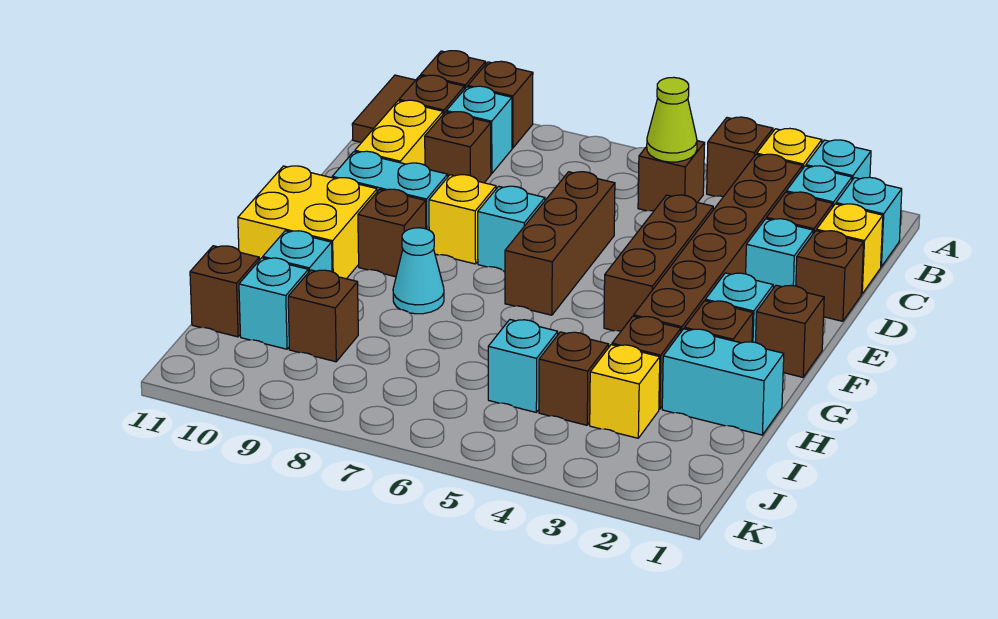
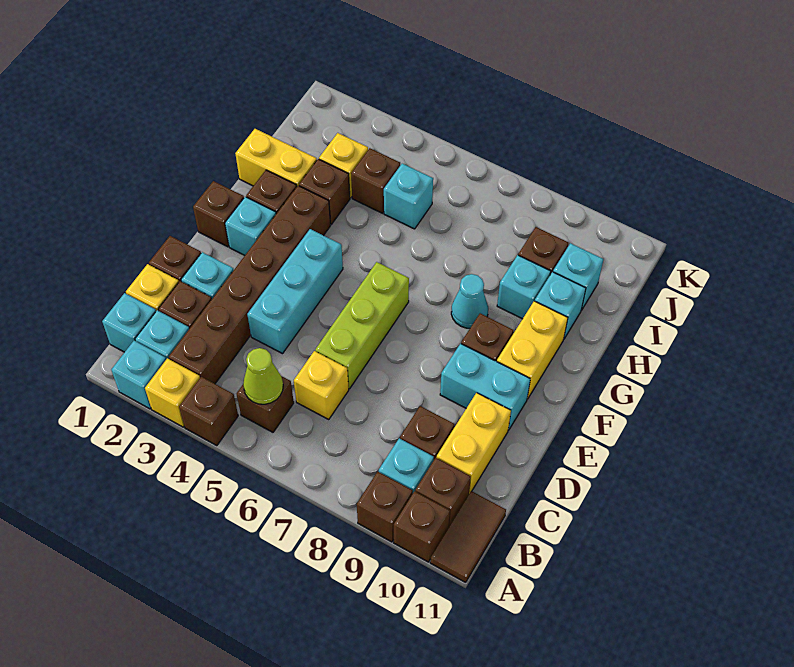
brown brick D4:F4 level 1 -> cyan brick D4:F4 level 1
brown brick D6:F6 level 1 -> lime brick D6:F6 level 1
cyan brick E7 level 1 -> cyan brick H9 level 1
yellow brick E8 level 1 -> yellow brick C6 level 1
yellow brick F10:G11 level 1 -> yellow brick F10:G10 level 1
cyan brick H1:H2 level 1 -> yellow brick H1:H2 level 1
brown brick I11 level 1 -> none

